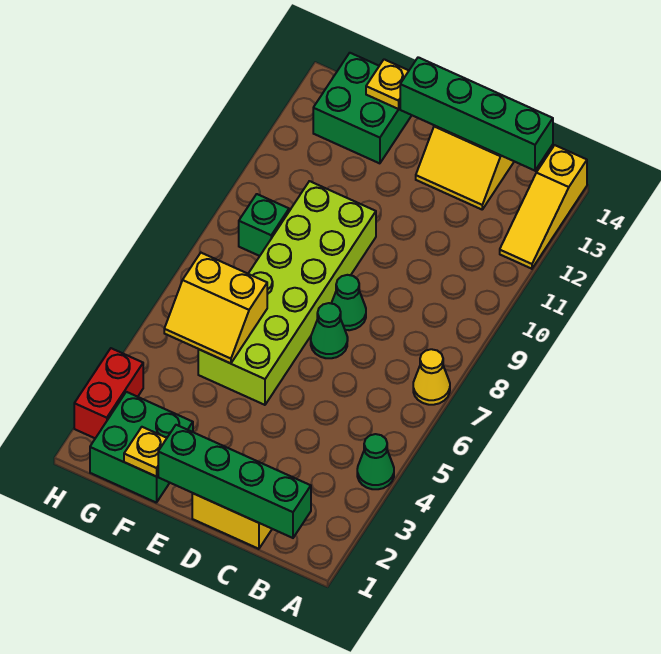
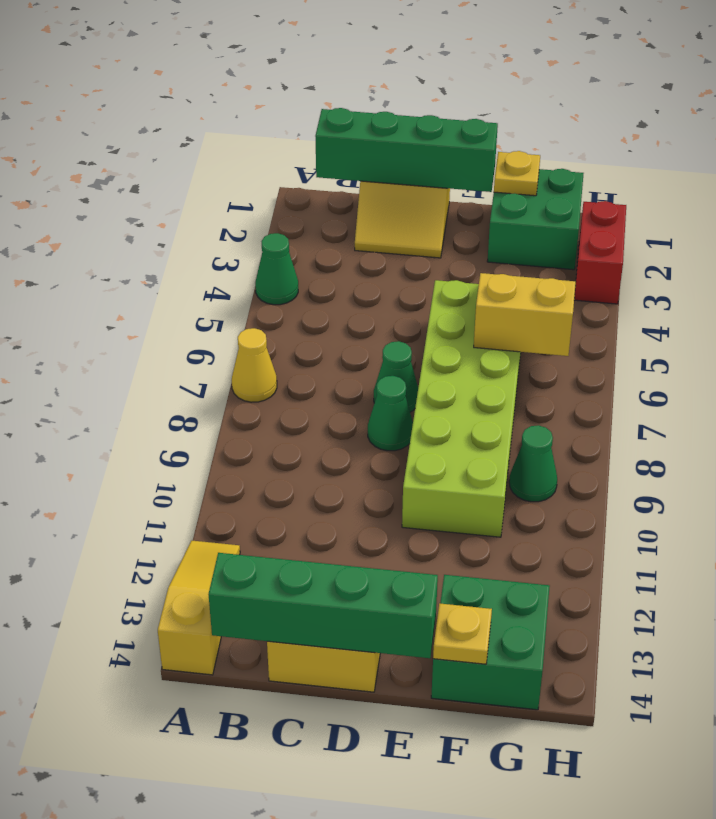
green brick G9 level 1 -> green cone G9 level 1

